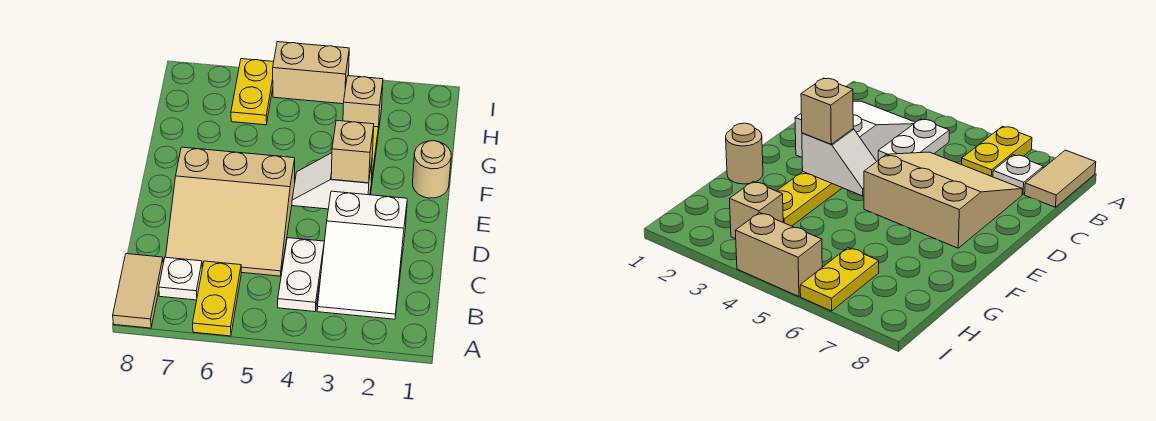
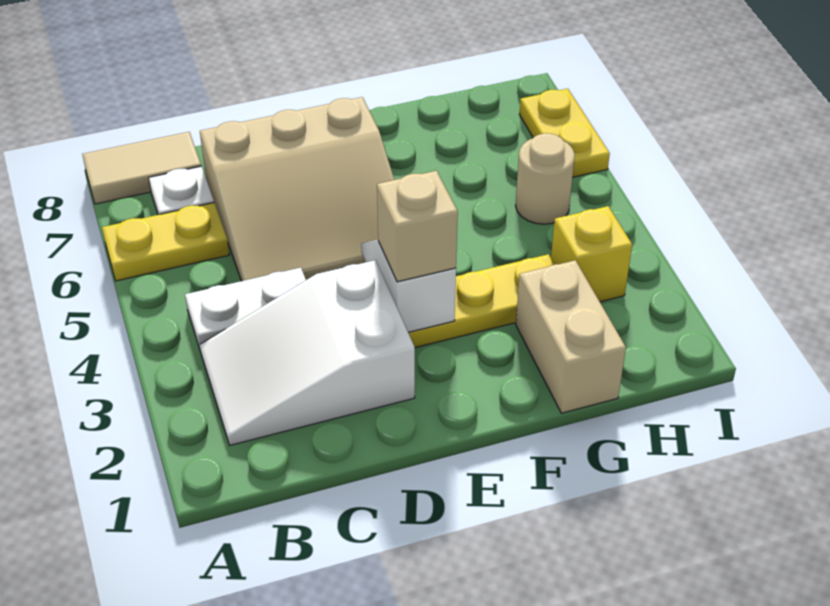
tan slope C5:E7 level 1 top E -> tan slope C5:E7 level 1 top 7
tan round brick F1 level 1 -> tan round brick H5 level 1
tan brick H3 level 1 -> yellow brick H3 level 1
yellow plate H6:I6 level 1 -> yellow plate I6:I7 level 1
tan brick I4:I5 level 1 -> tan brick G1:G2 level 1

